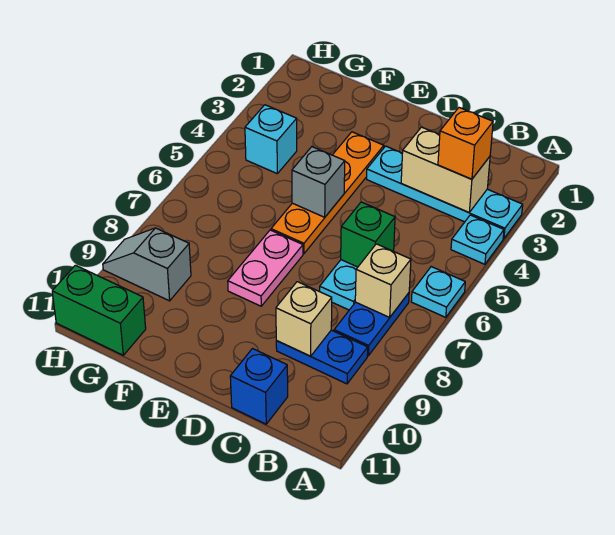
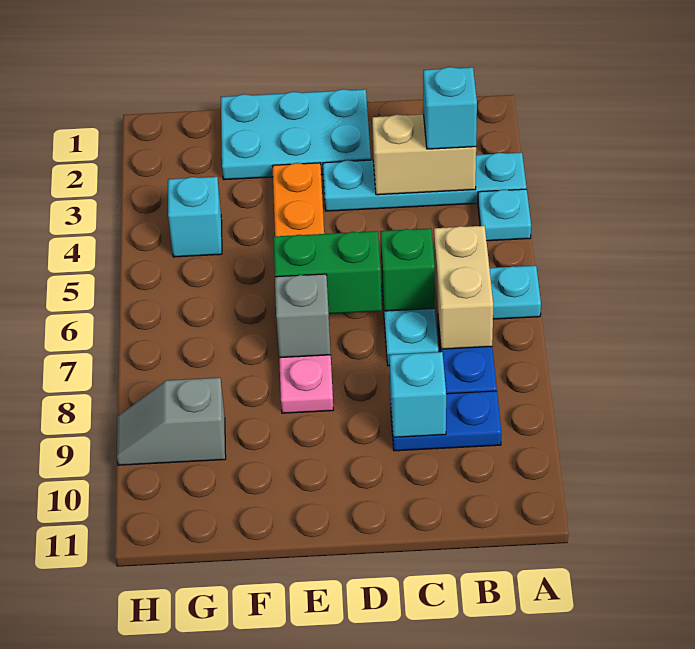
orange brick B3 level 3 -> cyan brick B3 level 3
tan brick B7 level 2 -> tan brick B6:B7 level 2
tan brick C9 level 2 -> cyan brick C9 level 2
blue brick C11 level 1 -> none
none -> cyan plate D1:F2 level 1
grey brick E5 level 2 -> grey brick E7 level 2
green brick G11:H11 level 1 -> green brick D6:E6 level 2

